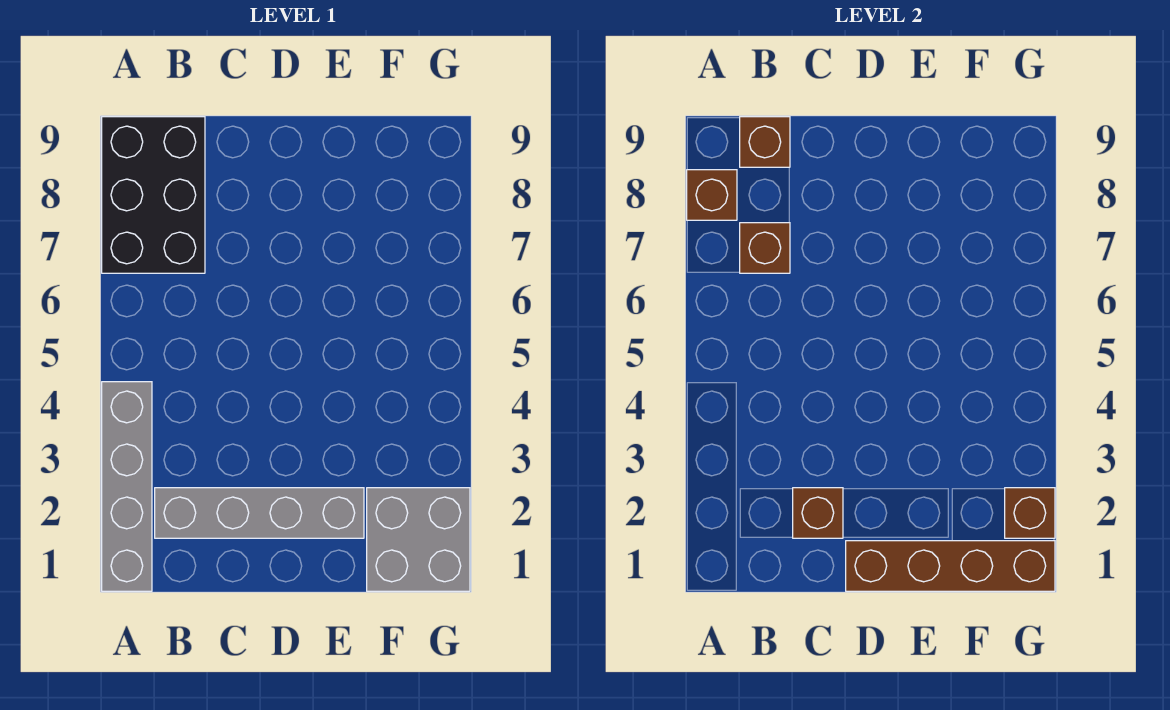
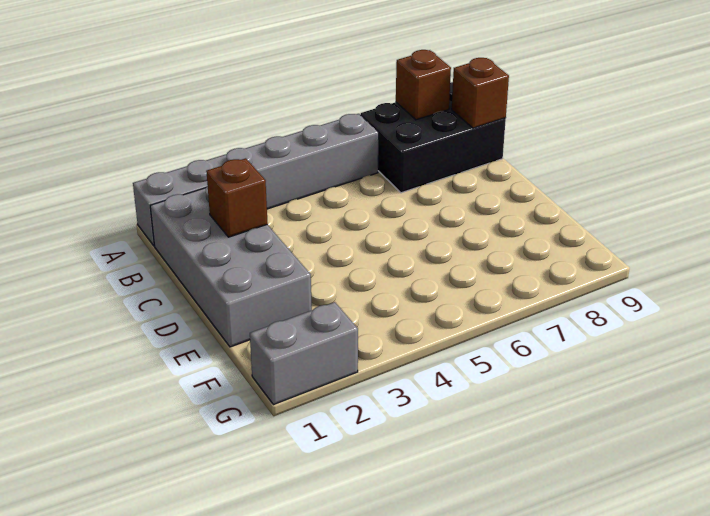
grey brick A1:A4 level 1 -> grey brick A1:A6 level 1
grey brick B2:E2 level 1 -> grey brick B1:E2 level 1
brown brick B7 level 2 -> none
brown brick D1:G1 level 2 -> none
grey brick F1:G2 level 1 -> grey brick G1:G2 level 1
brown brick G2 level 2 -> none

